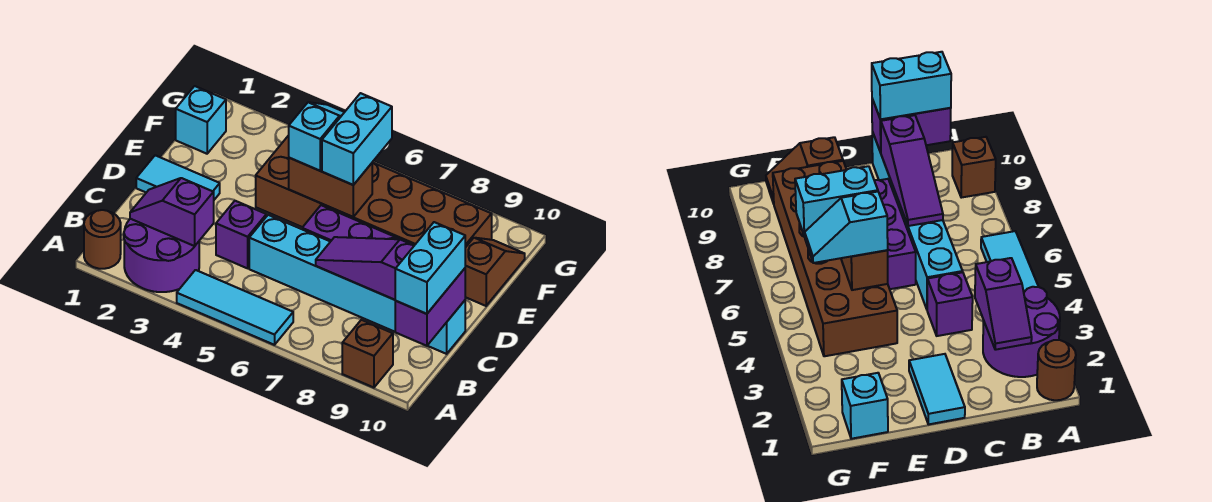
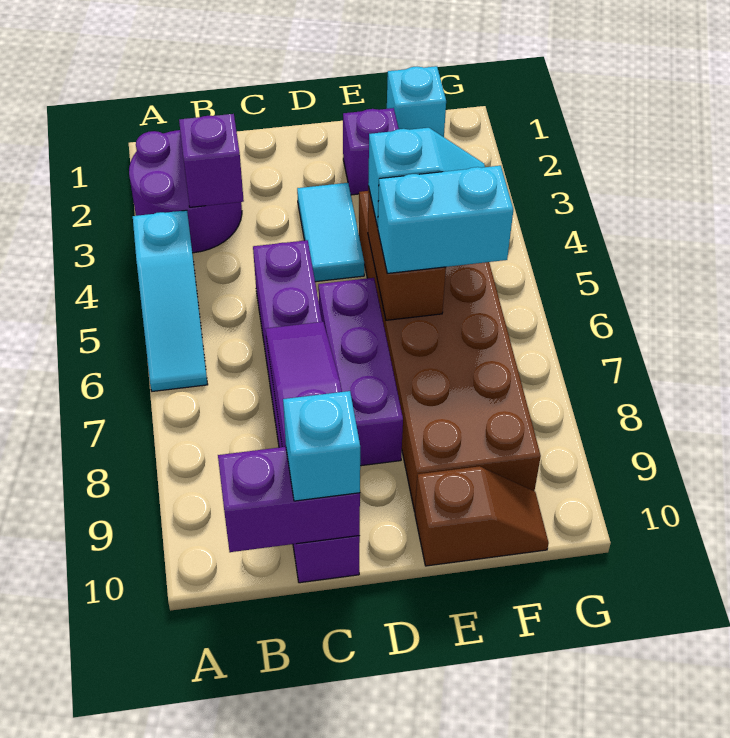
brown round brick A1 level 1 -> none
cyan tile A4:A6 level 1 -> cyan slope A4:A6 level 1 top 4
brown brick A9 level 1 -> none
cyan brick B10:C10 level 3 -> cyan brick C10 level 3
purple brick C4 level 1 -> purple brick E2 level 1
cyan brick C5:C10 level 1 -> purple brick C5:C10 level 1
cyan tile D1:D2 level 1 -> cyan tile D3:D4 level 1

